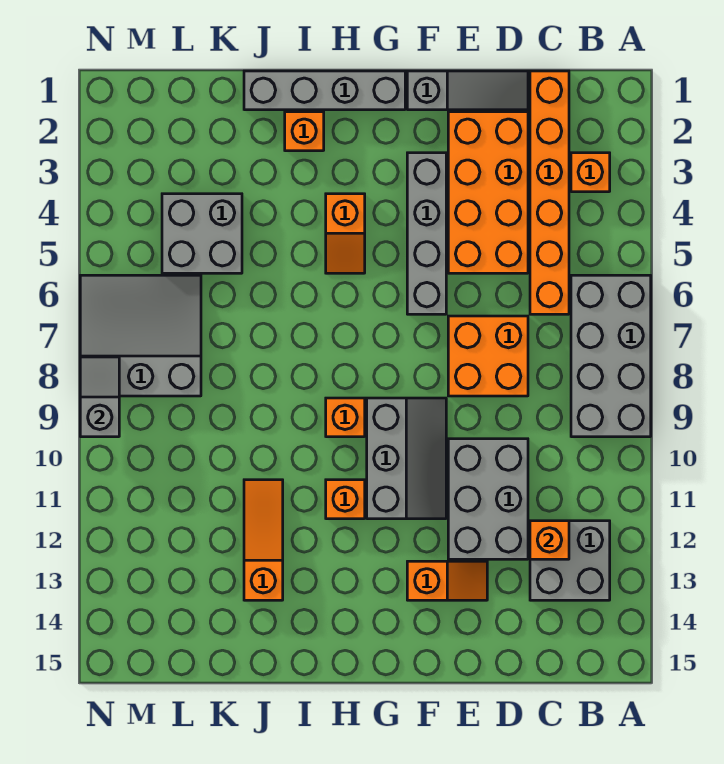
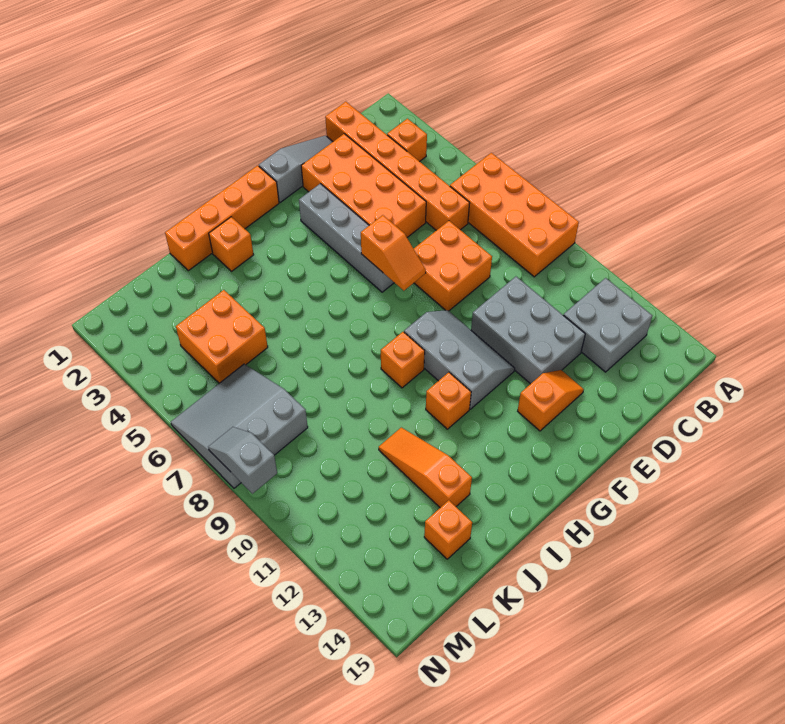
grey brick A6:B9 level 1 -> orange brick A6:B9 level 1
orange brick C12 level 2 -> orange brick K14 level 1
grey brick G1:J1 level 1 -> orange brick G1:J1 level 1
orange slope H4:H5 level 1 top 4 -> orange slope F6:F7 level 2 top 6
grey brick K4:L5 level 1 -> orange brick K4:L5 level 1

